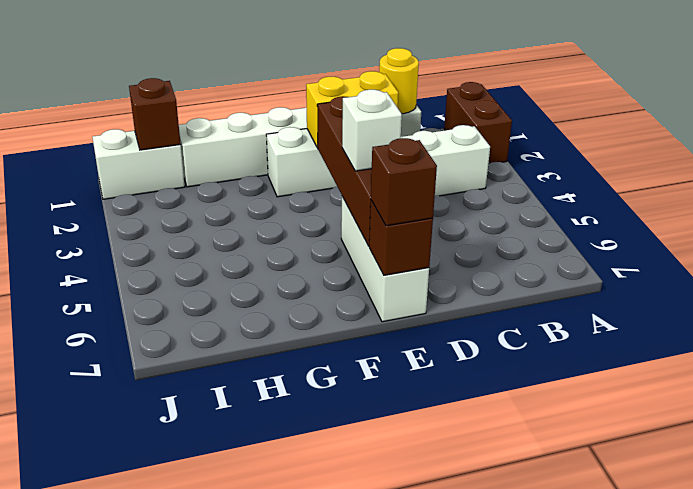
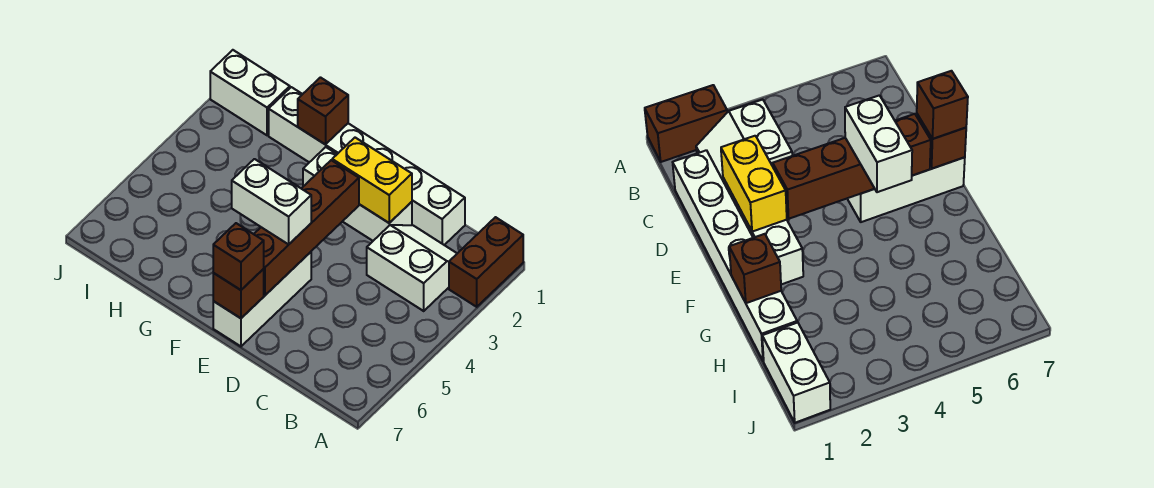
yellow round brick C1 level 2 -> none
white brick E5 level 3 -> white brick E5:F5 level 3
brown brick I1 level 2 -> brown brick G1 level 2

